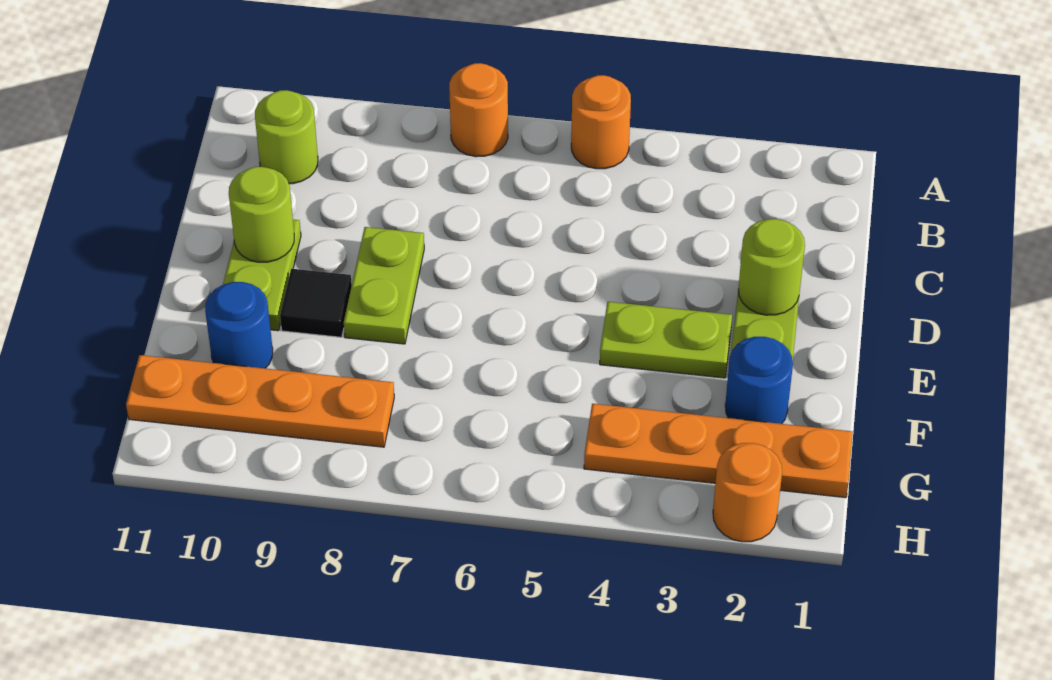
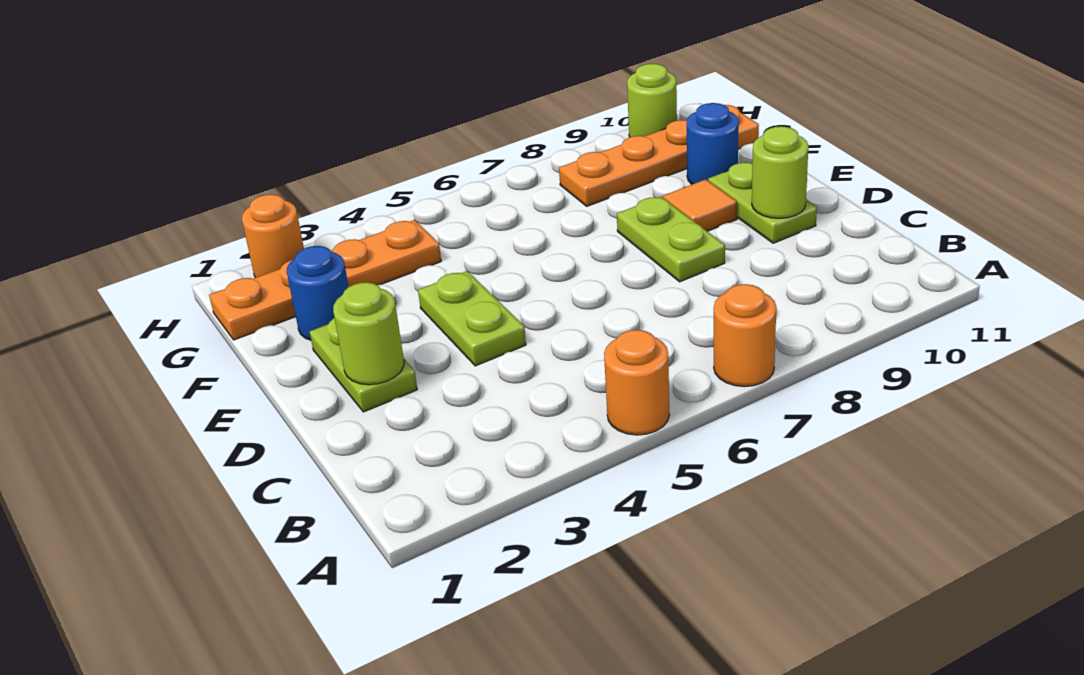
lime round brick B10 level 1 -> lime round brick H10 level 1
lime plate E3:E4 level 1 -> lime plate D4:E4 level 1
black tile E9 level 1 -> orange tile E9 level 1

